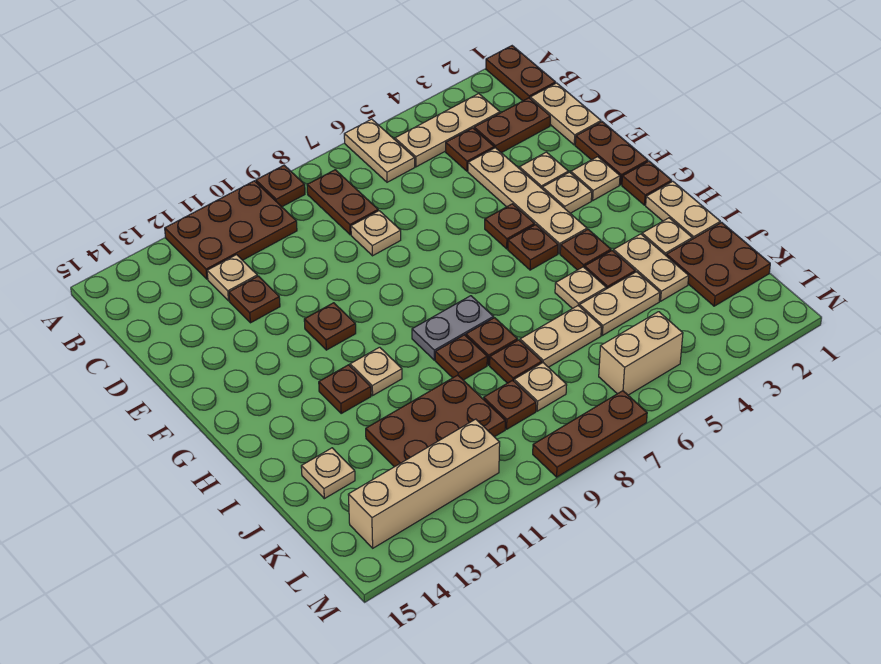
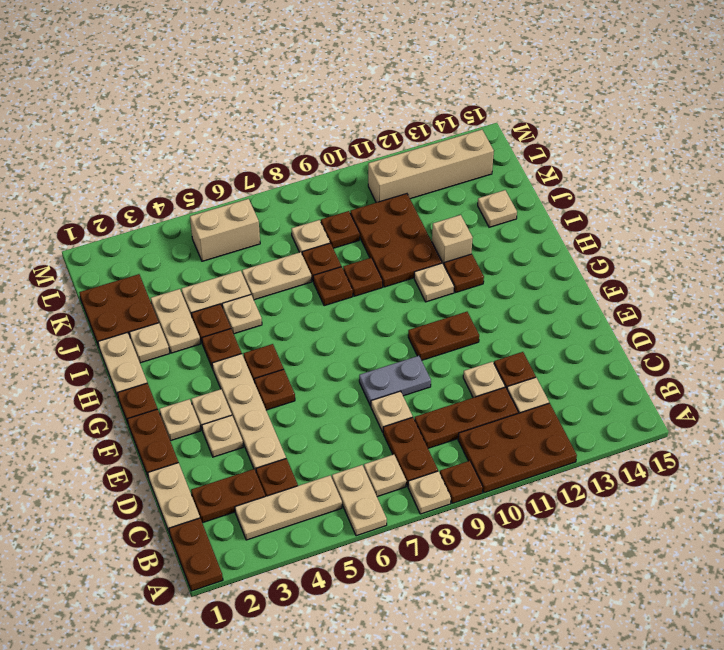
none -> tan plate A8 level 1
none -> tan plate B7 level 1
none -> tan plate D11 level 1
brown plate F11 level 1 -> brown plate F10:F11 level 1
grey plate H8:H9 level 1 -> grey plate E8:E9 level 1
none -> tan brick I12 level 1
brown plate J10:K12 level 1 -> brown plate I10:K11 level 1
brown plate M7:M9 level 1 -> brown plate C9:C11 level 1

